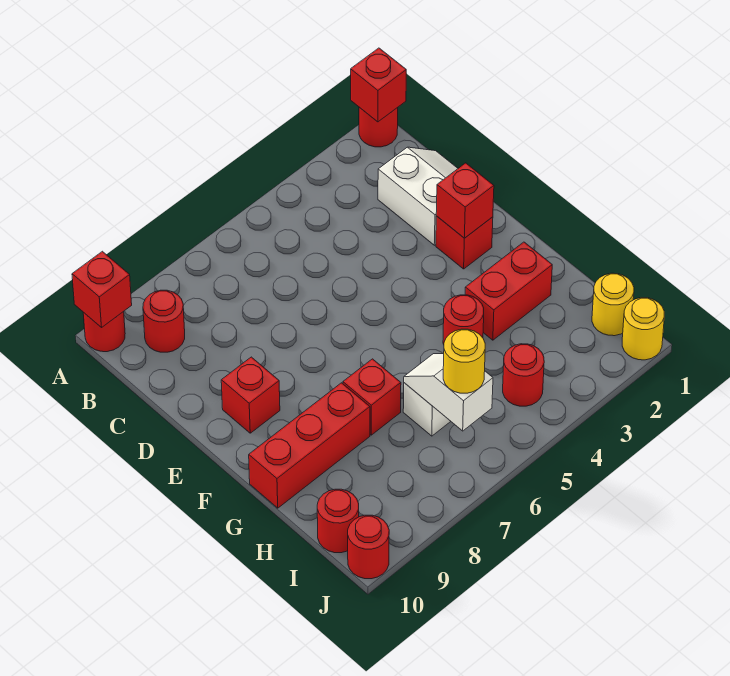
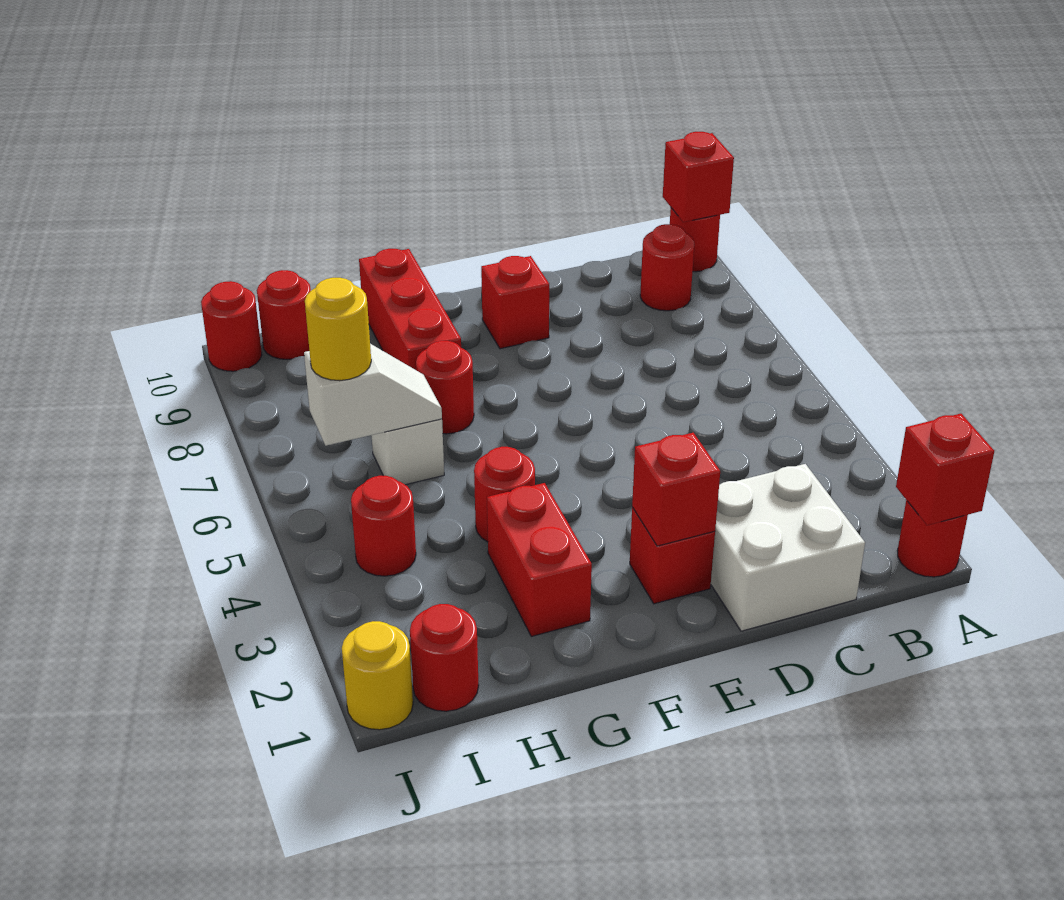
white slope C1:D2 level 1 top 2 -> white brick C1:D2 level 1
red brick G7 level 1 -> red round brick G7 level 1
yellow round brick I1 level 1 -> red round brick I1 level 1

